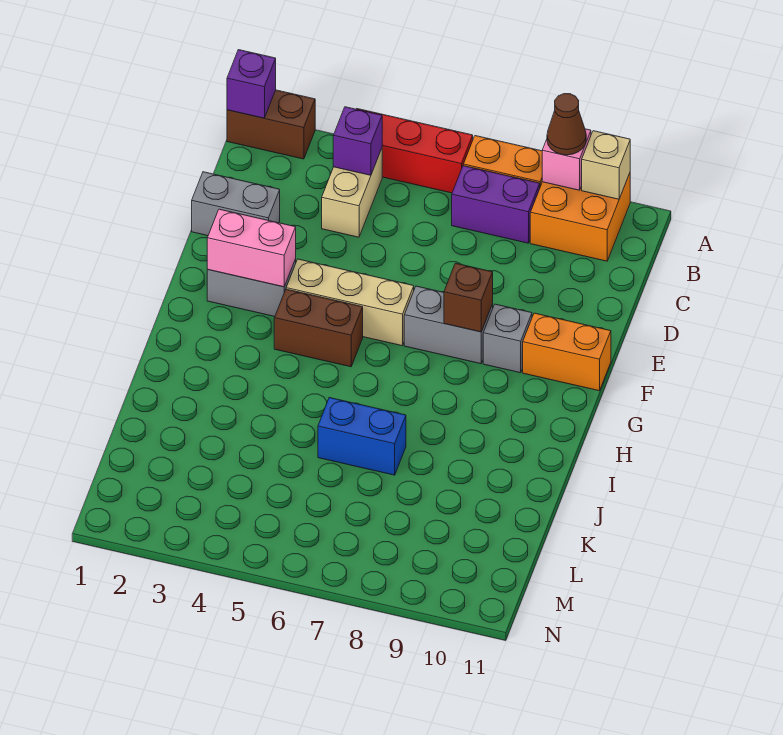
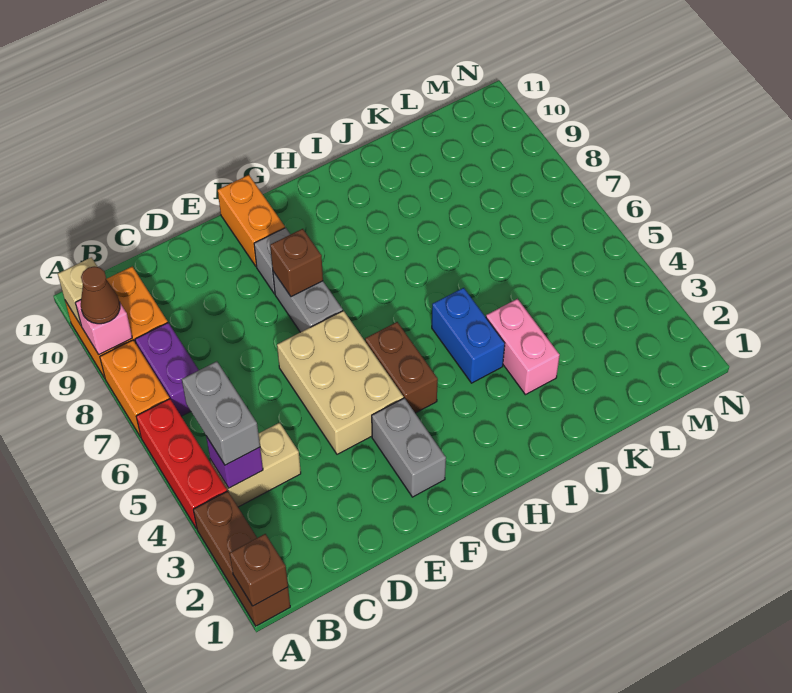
brown brick A1:A2 level 1 -> brown brick A1:A3 level 1
purple brick A1 level 2 -> brown brick A1 level 2
grey brick D1:D2 level 1 -> grey brick B4:B5 level 3
pink brick F2:F3 level 2 -> pink brick J3:J4 level 1
tan brick F4:F6 level 1 -> tan brick E4:F6 level 1
blue brick J6:J7 level 1 -> blue brick I4:I5 level 1

